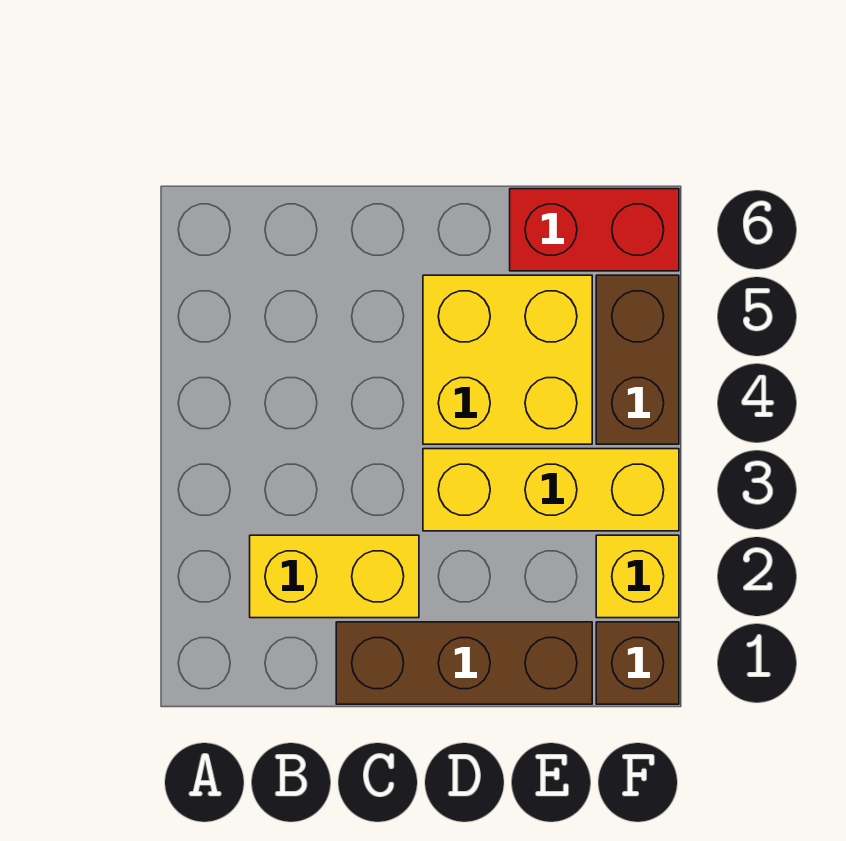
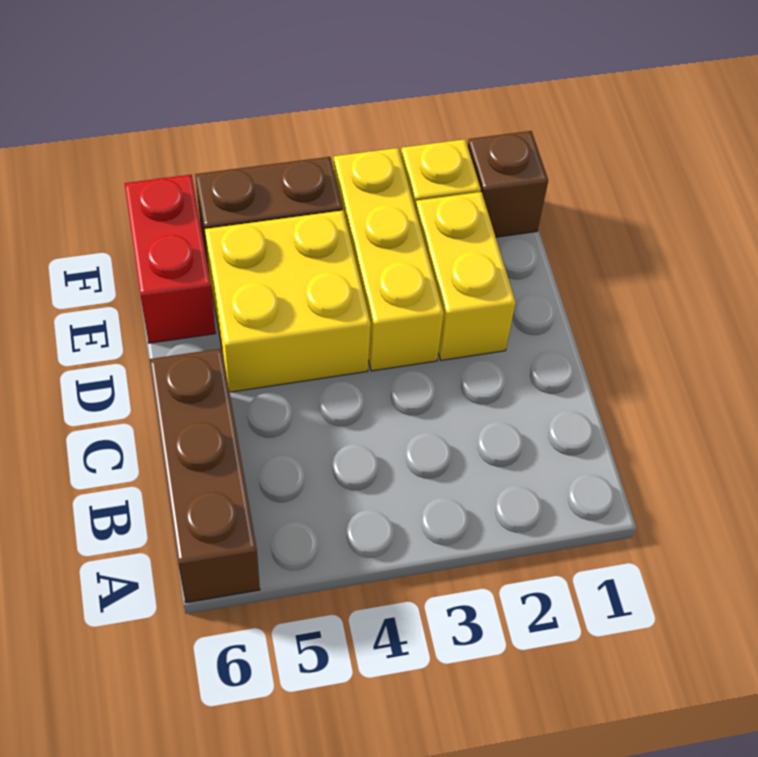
yellow brick B2:C2 level 1 -> yellow brick D2:E2 level 1
brown brick C1:E1 level 1 -> brown brick A6:C6 level 1

